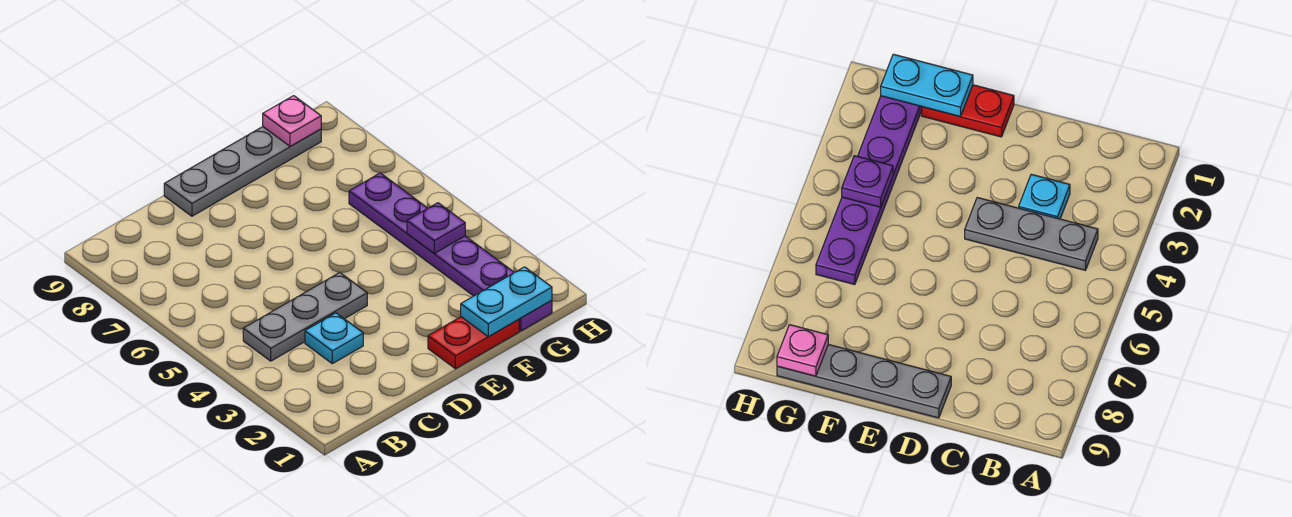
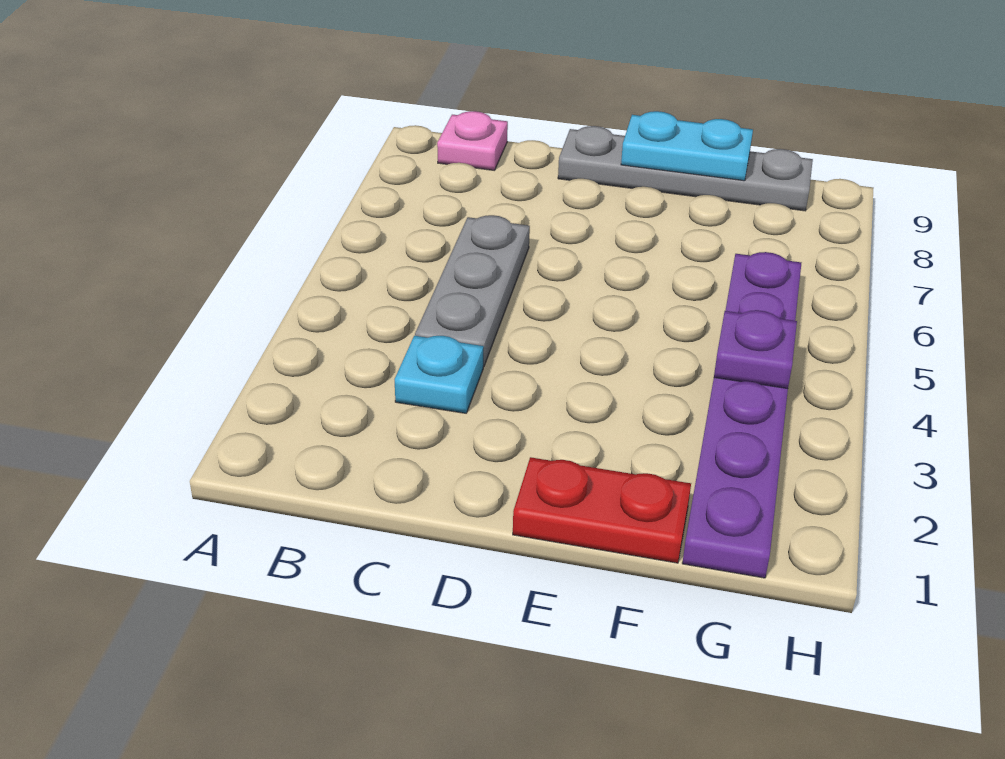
grey plate B4:D4 level 1 -> grey plate C4:C6 level 1
cyan plate F1:G1 level 2 -> cyan plate E9:F9 level 2
pink plate G9 level 2 -> pink plate B9 level 1

